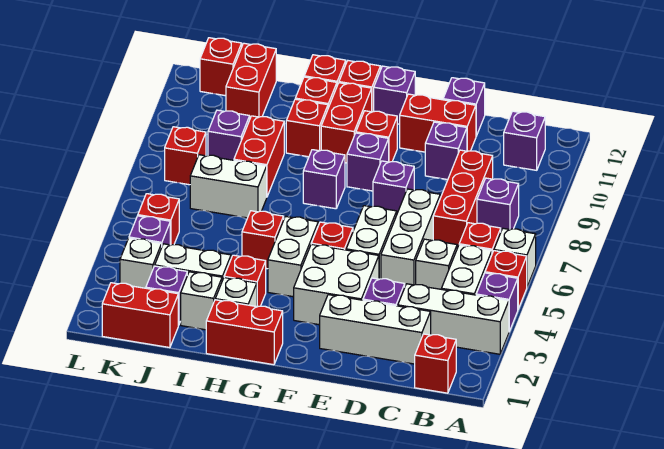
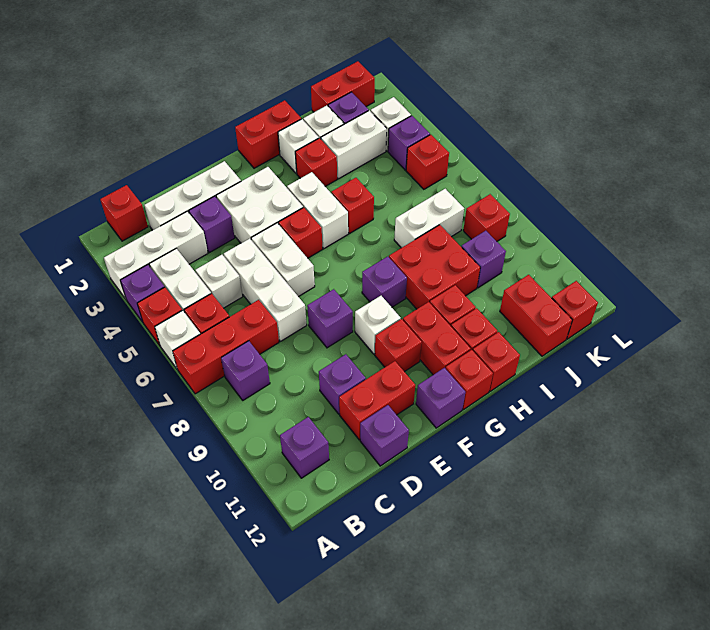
red brick C7:C9 level 1 -> red brick A7:C7 level 1
purple brick F9 level 1 -> white brick F9 level 1
red brick I8:I9 level 1 -> red brick H8:I9 level 1

